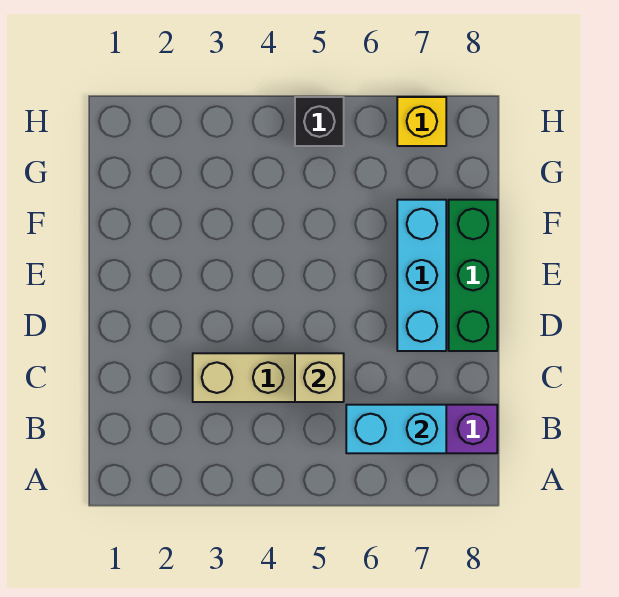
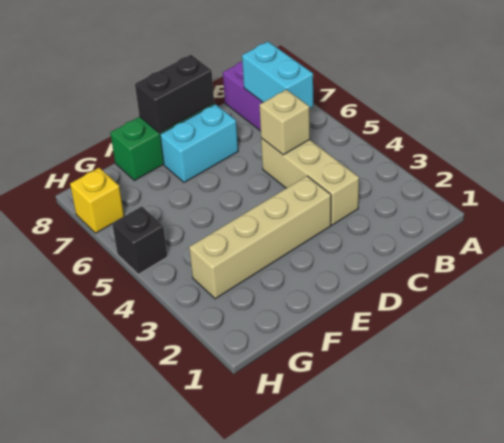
none -> tan brick D3:G3 level 1
cyan brick D7:F7 level 1 -> cyan brick D7:E7 level 1
none -> black brick D8:E8 level 2

